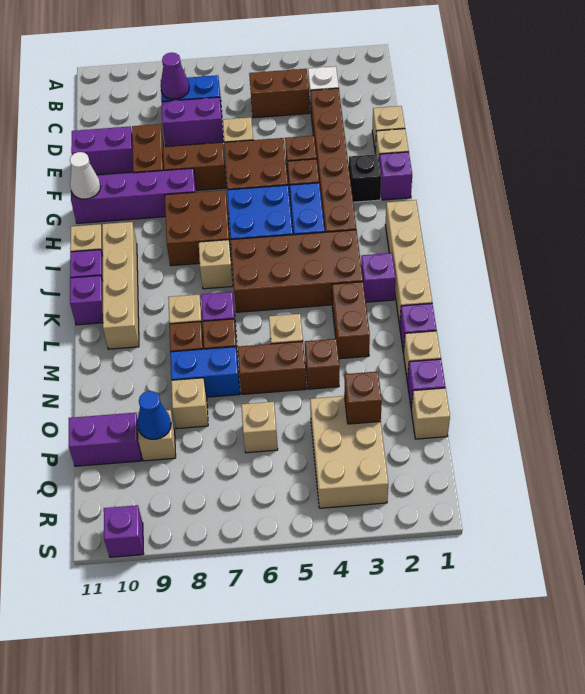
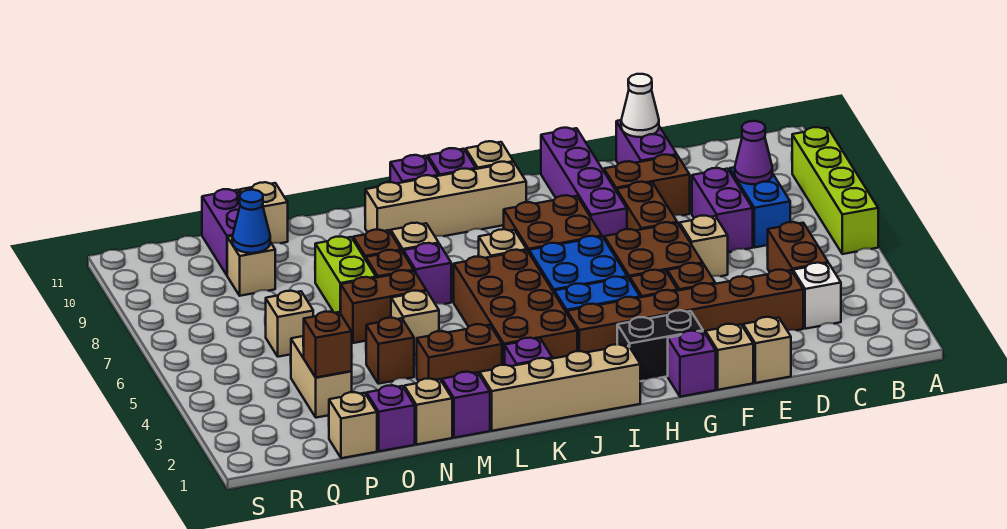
none -> lime brick A6:A9 level 1
black brick G2 level 1 -> black brick G2:H2 level 1
white cone G11 level 2 -> white cone E11 level 2
brown brick N5:N6 level 1 -> brown brick M6:N6 level 1
blue brick N7:N8 level 1 -> lime brick N7:N8 level 1
tan brick O8 level 1 -> tan brick O11 level 1
tan brick P3:R4 level 1 -> tan brick P3:P4 level 1
purple brick S10 level 1 -> none

